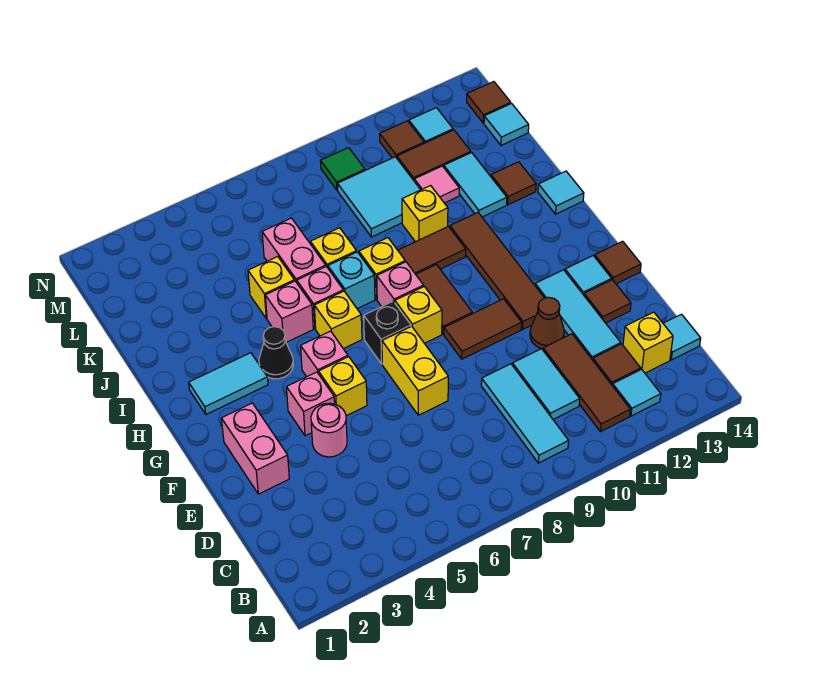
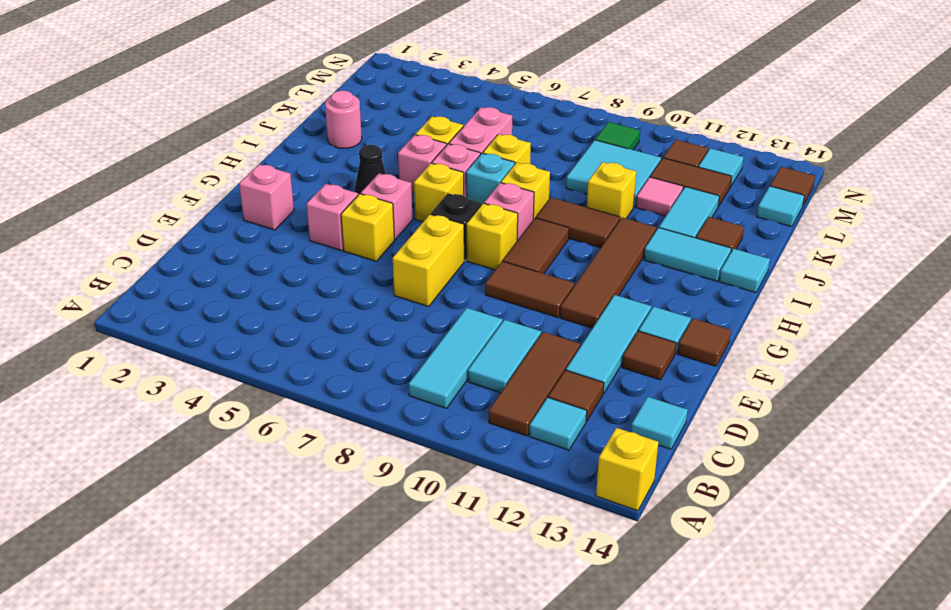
yellow brick C13 level 1 -> yellow brick A14 level 1
pink brick E2:F2 level 1 -> pink brick F2 level 1
pink round brick E4 level 1 -> pink round brick J2 level 1
brown cone E11 level 1 -> none
cyan tile H2:H3 level 1 -> cyan tile I12:I13 level 1

